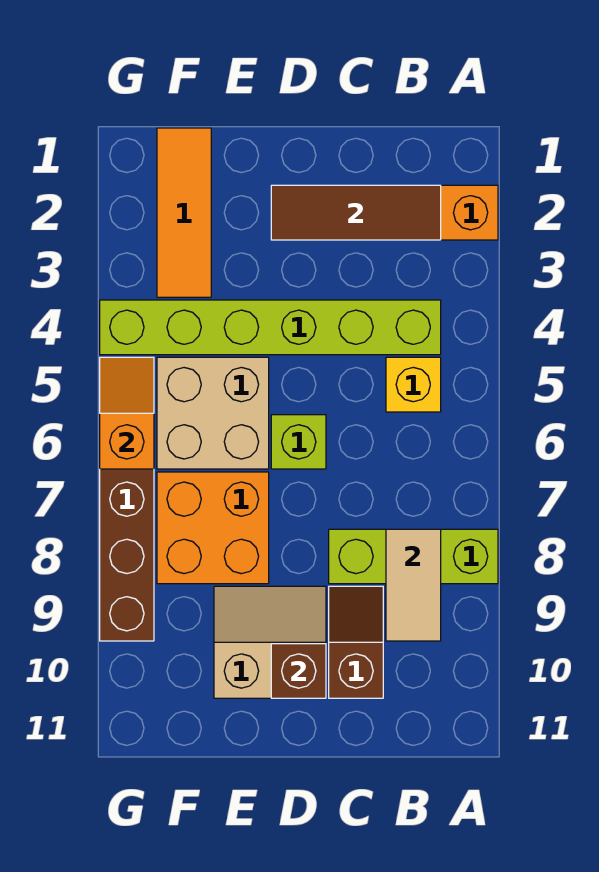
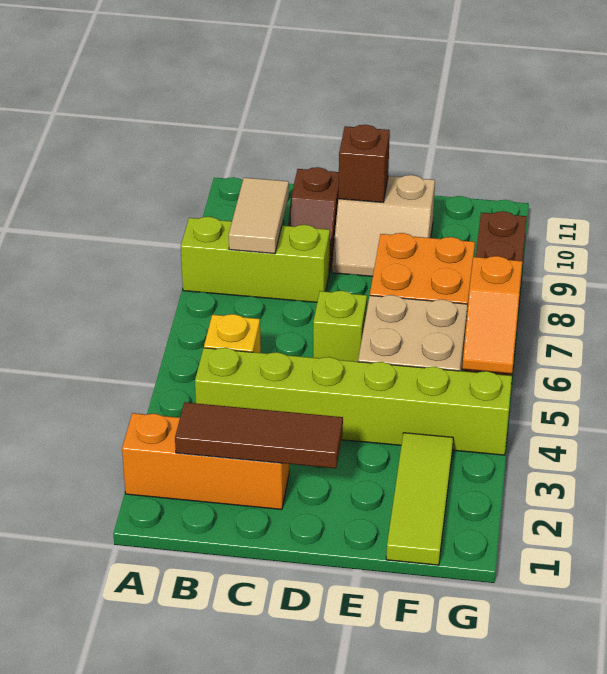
orange tile F1:F3 level 1 -> lime tile F1:F3 level 1

